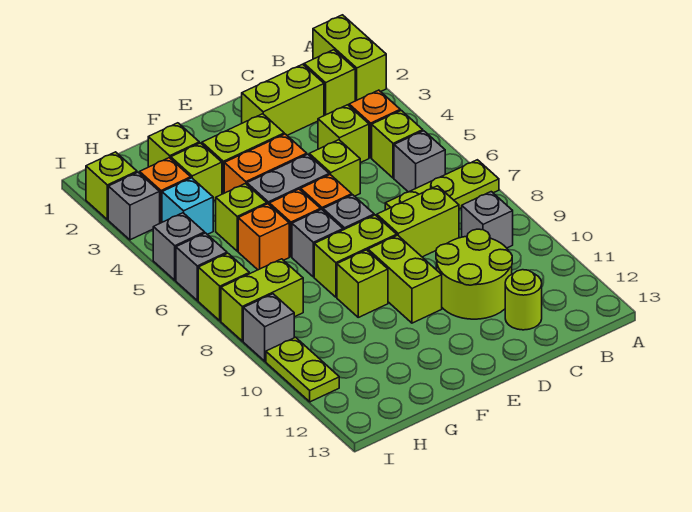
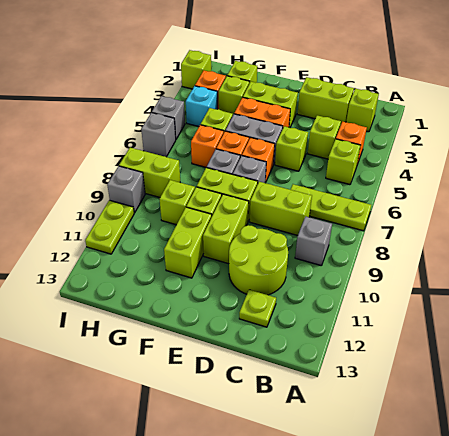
lime brick A1:A2 level 1 -> lime brick F10:F11 level 1
grey brick B6 level 1 -> none
lime round brick C12 level 1 -> lime plate C12 level 1
grey brick I3 level 1 -> none
lime brick I7 level 1 -> lime brick G9 level 1

